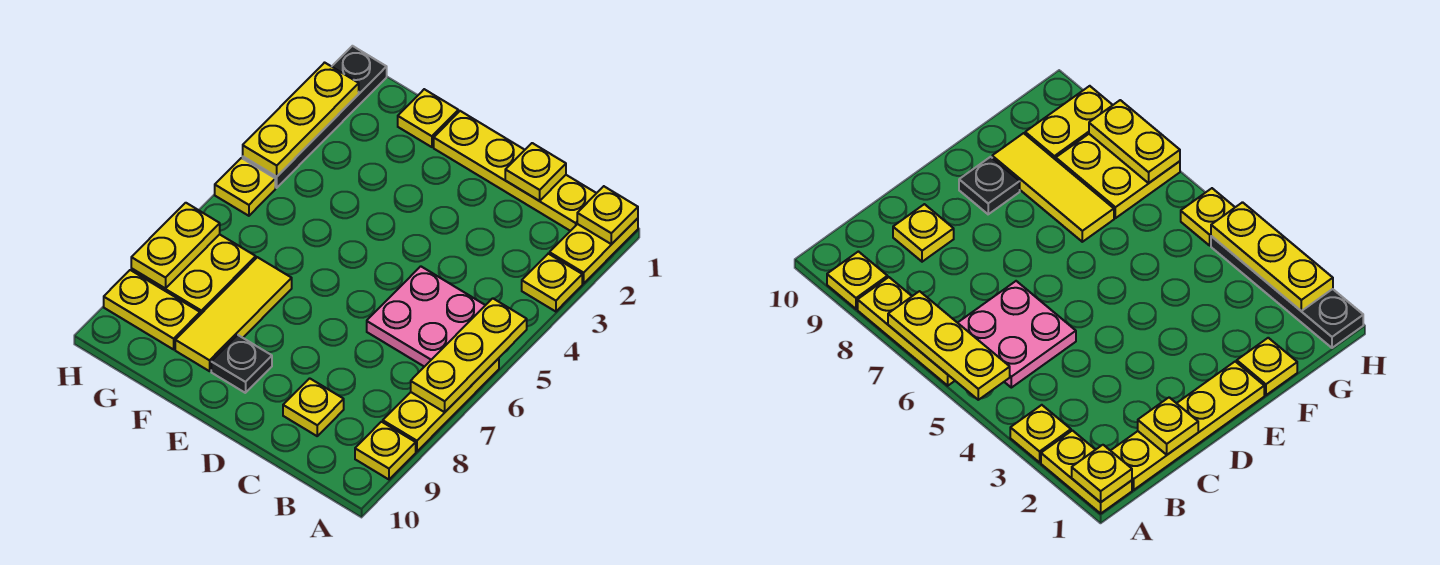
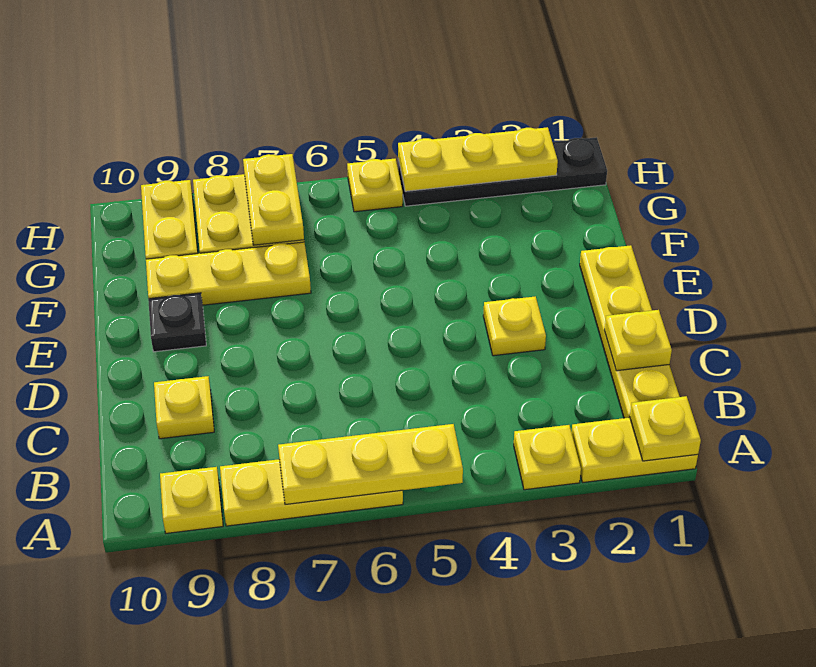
pink plate B5:C6 level 1 -> none
yellow plate F1 level 1 -> yellow plate D3 level 1
yellow tile F7:F9 level 1 -> yellow plate F7:F9 level 1
yellow plate H7:H8 level 2 -> yellow plate G7:H7 level 2

